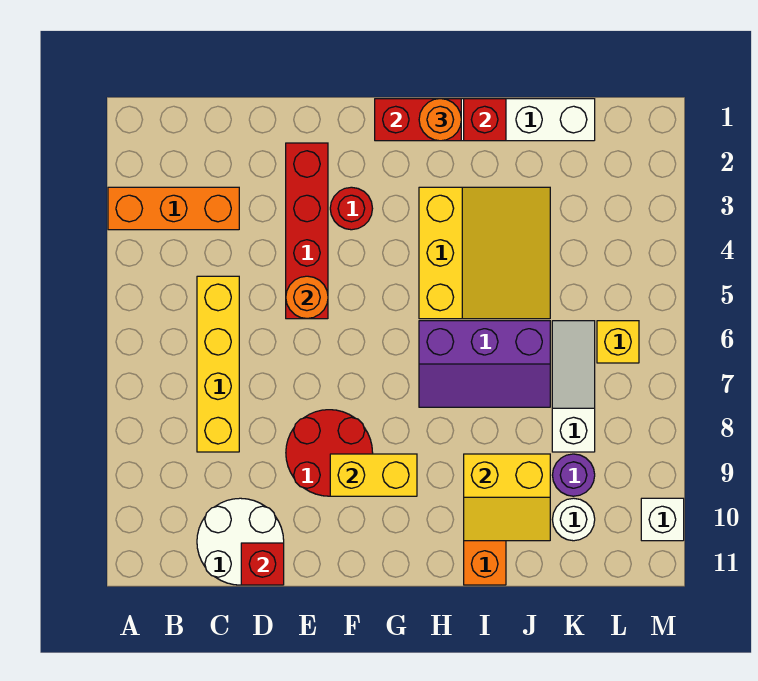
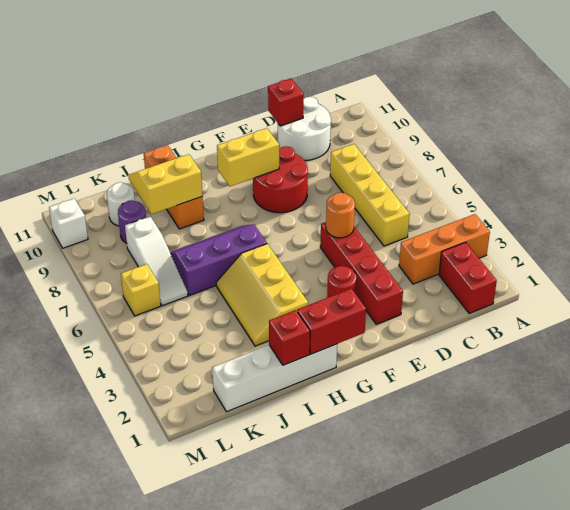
none -> red brick B1:B2 level 1
orange round brick H1 level 3 -> none
yellow slope H3:J5 level 1 top H -> yellow slope H3:I5 level 1 top H

